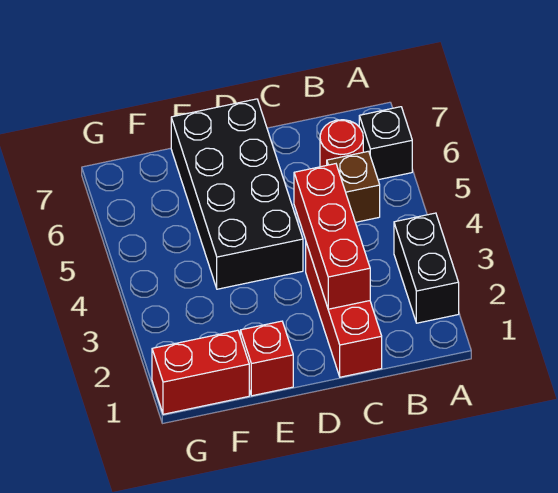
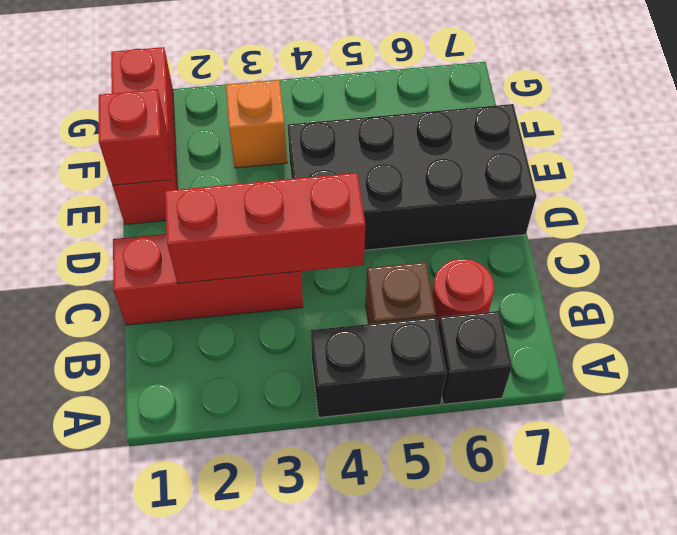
black brick A2:A3 level 1 -> black brick A4:A5 level 1
none -> red brick E1 level 2
none -> orange brick F3 level 1

